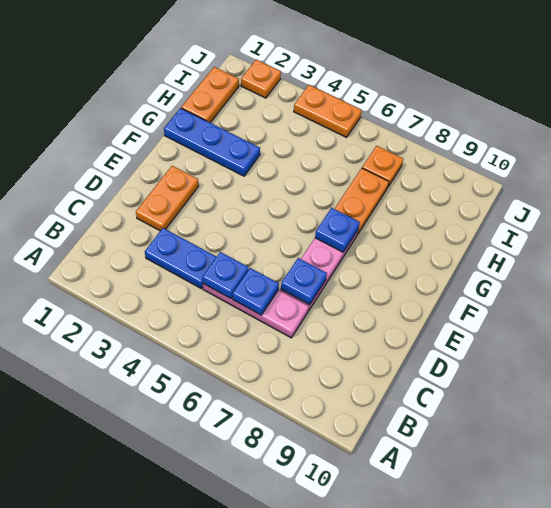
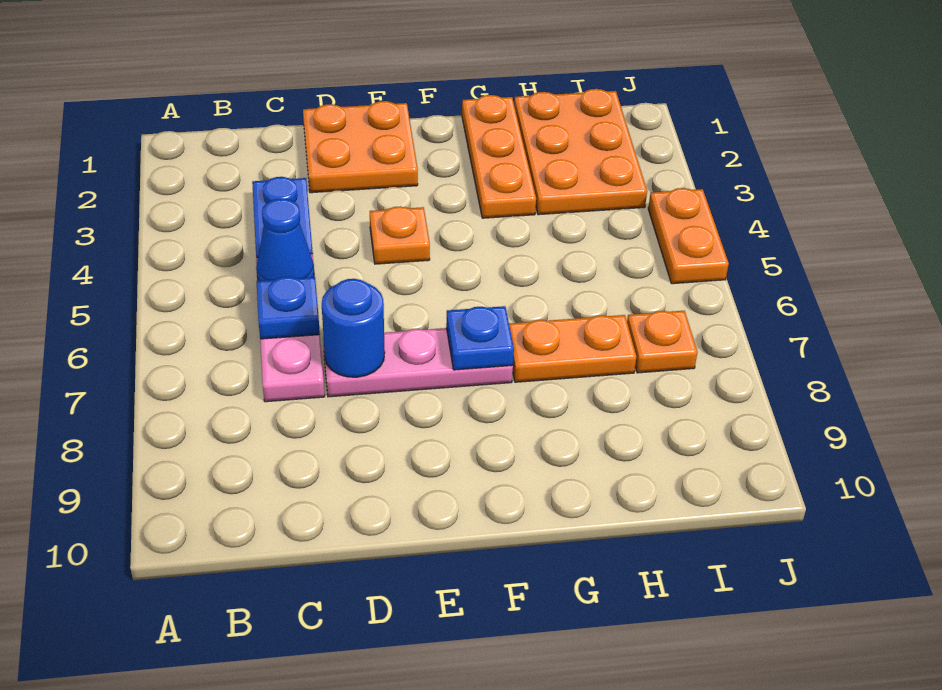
blue plate C5 level 2 -> blue cone C5 level 2
orange plate D2:E2 level 1 -> orange plate D1:E2 level 1
blue plate D7 level 2 -> blue round brick D7 level 2
blue plate G1:G3 level 1 -> orange plate G1:G3 level 1
orange plate H1:I1 level 1 -> orange plate H1:I3 level 1
orange plate J2 level 1 -> orange plate E4 level 1

